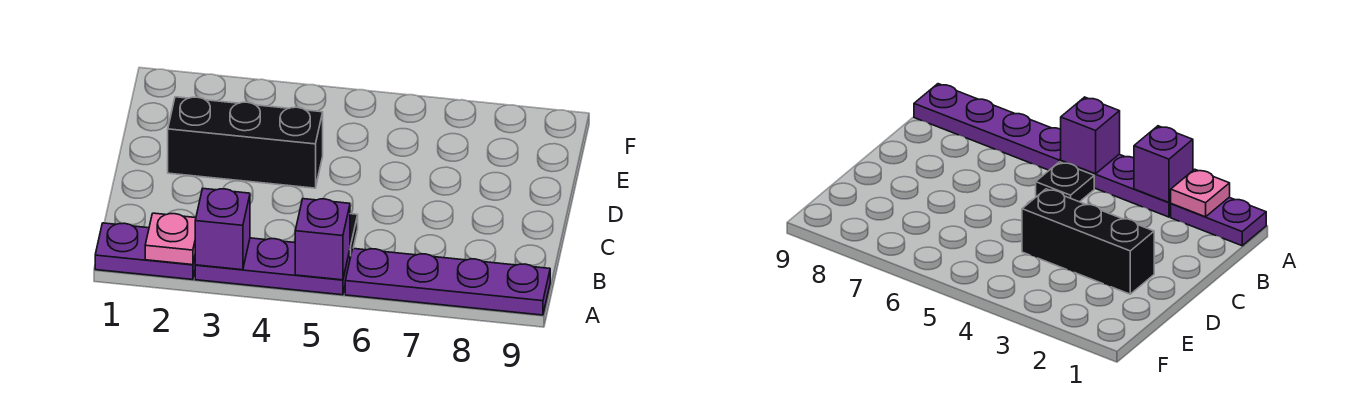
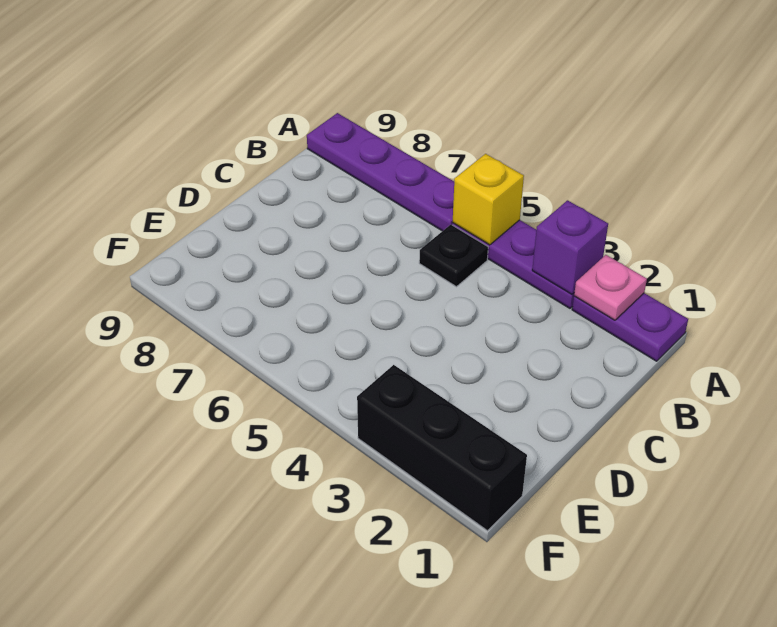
purple brick A5 level 2 -> yellow brick A5 level 2
black brick D2:D4 level 1 -> black brick F1:F3 level 1

